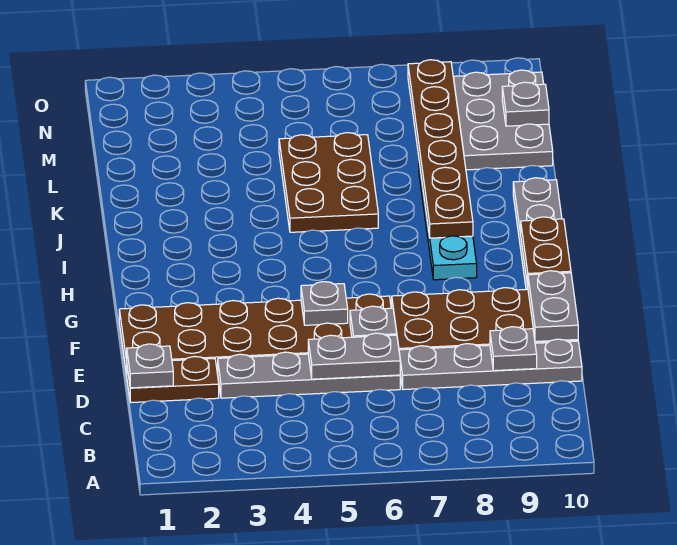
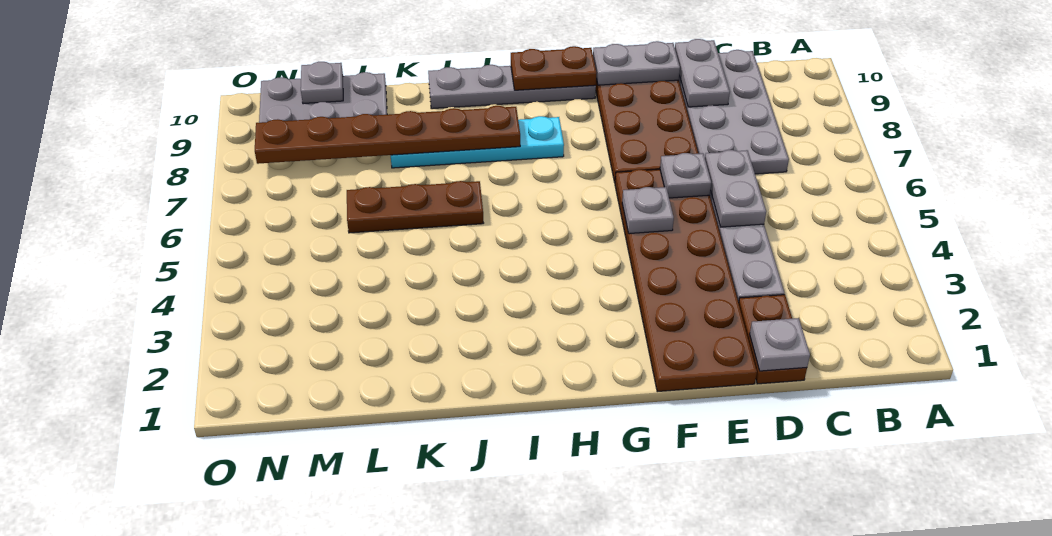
grey plate D7:D10 level 1 -> grey plate C7:D10 level 1
grey plate D9 level 2 -> grey plate D9:D10 level 2
brown plate J5:L6 level 1 -> brown plate J6:L6 level 1

